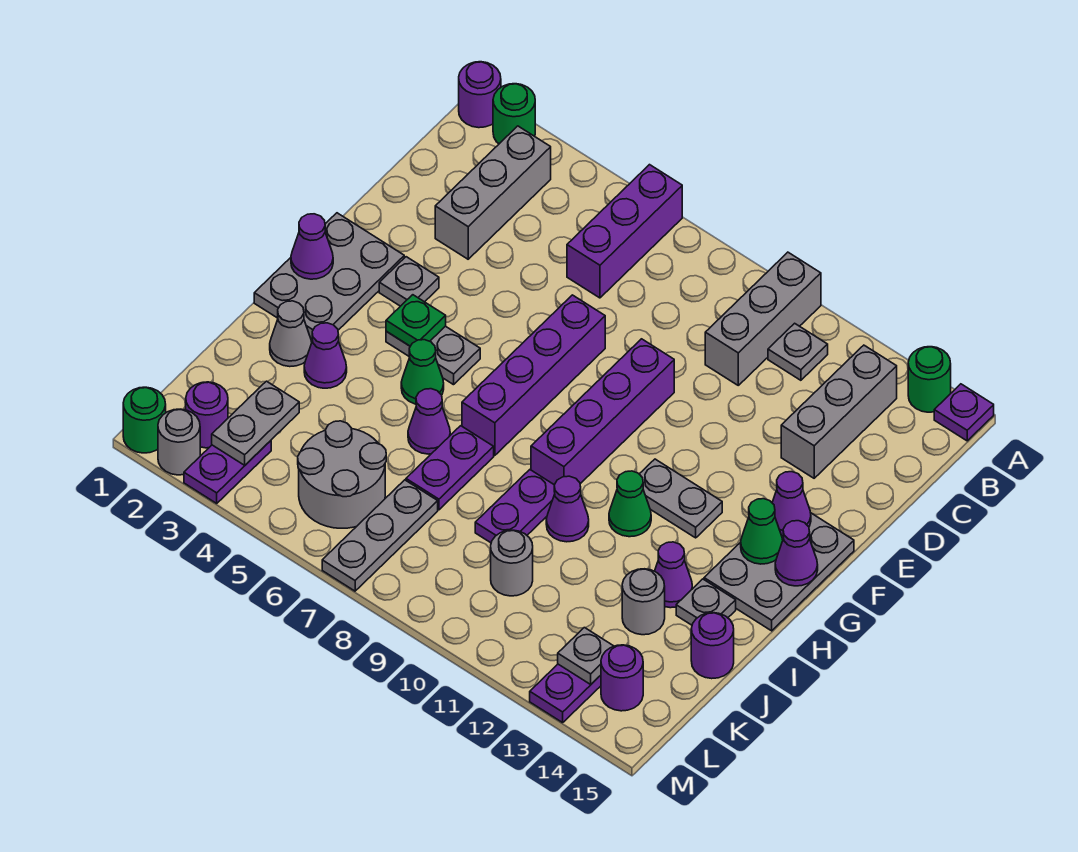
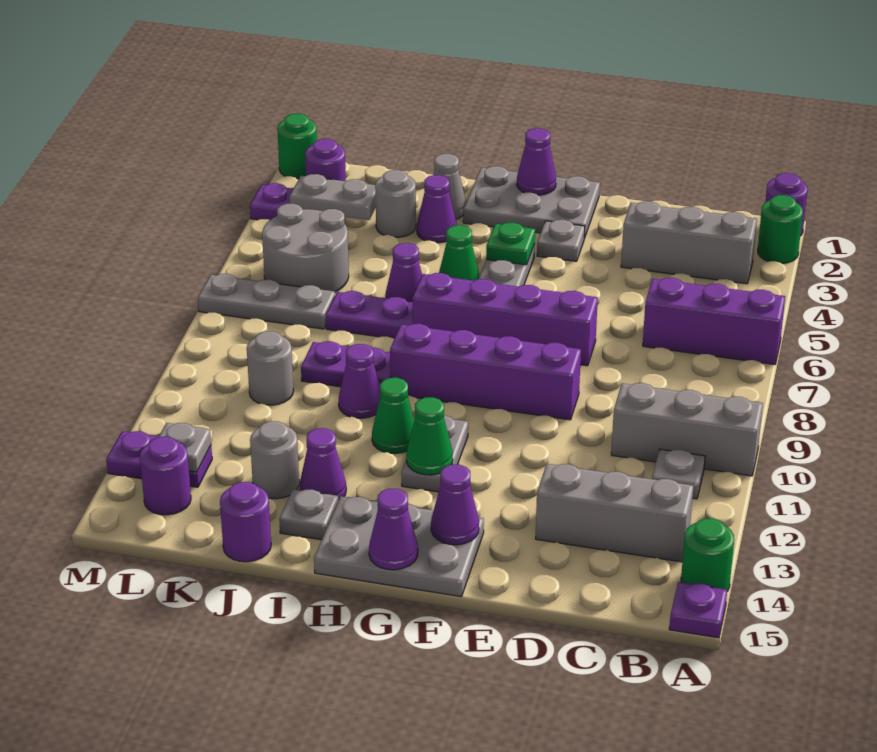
green cone G14 level 2 -> green cone G12 level 2
grey round brick M2 level 1 -> grey round brick J3 level 1

